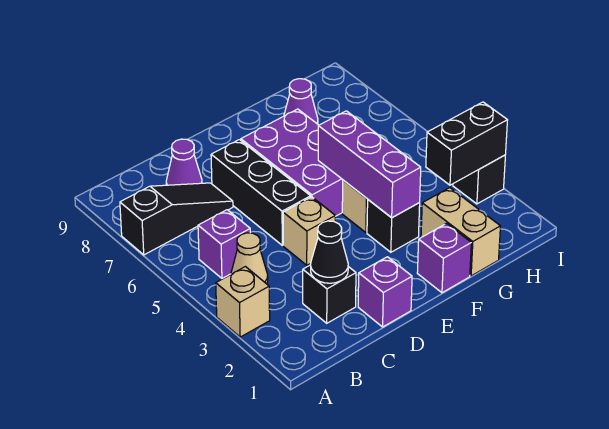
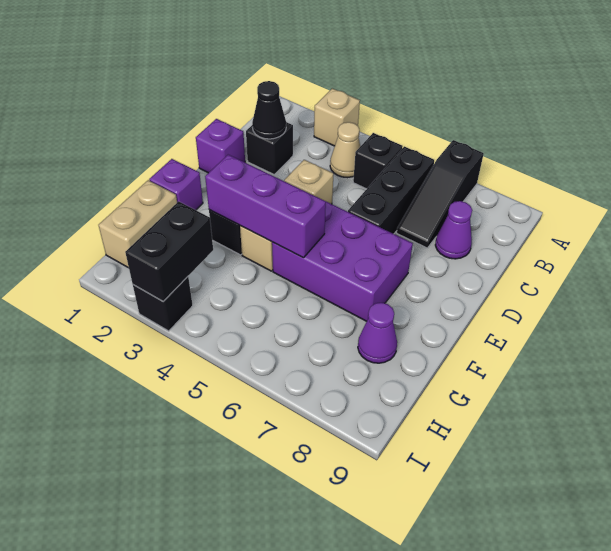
purple brick B5 level 1 -> black brick B5 level 1
black brick D5:D7 level 1 -> black brick B6:D6 level 1
tan brick G1:G2 level 1 -> tan brick G1:H1 level 1

